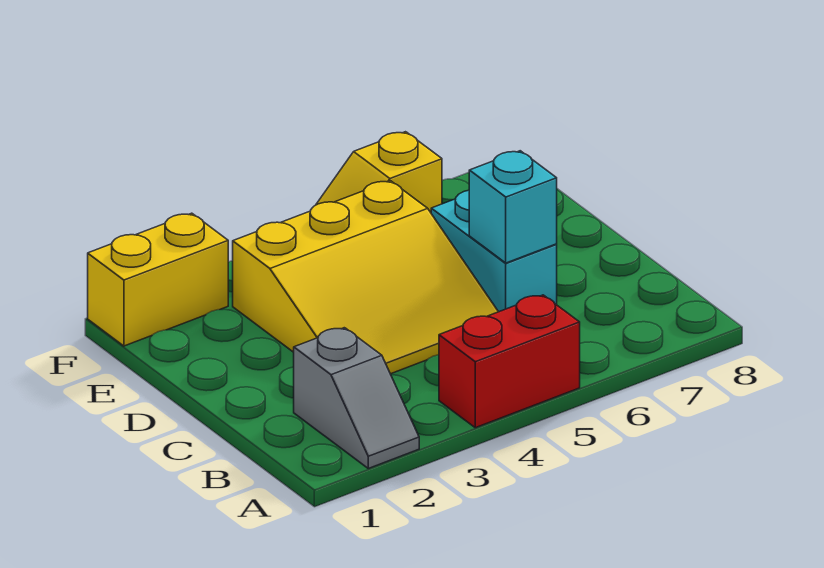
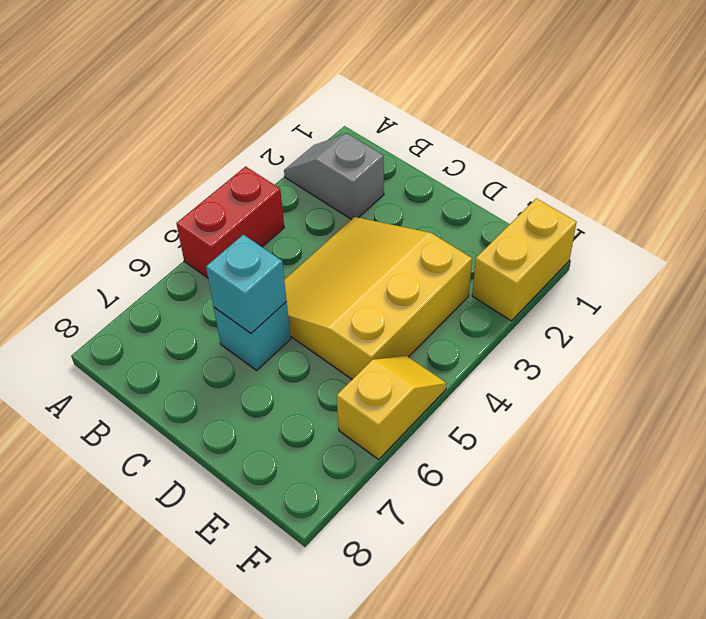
cyan brick C6:D6 level 1 -> cyan brick C6 level 1

